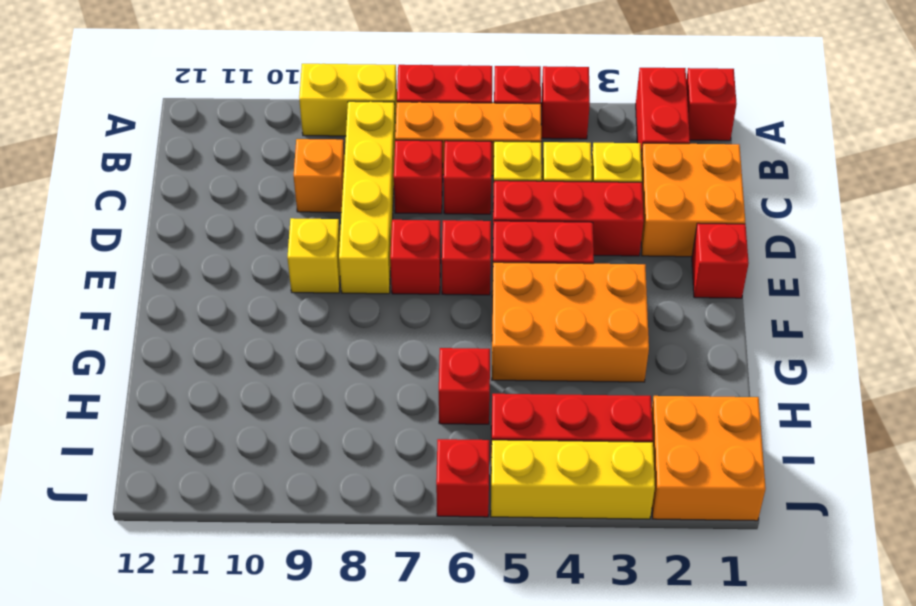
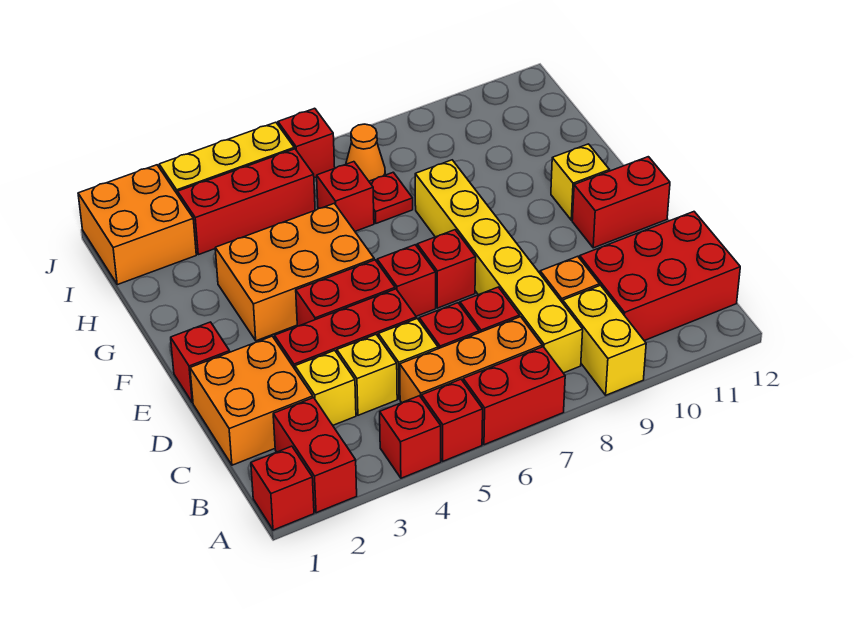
yellow brick A8:A9 level 1 -> yellow brick A9:B9 level 1
yellow brick B8:E8 level 1 -> yellow brick B8:G8 level 1
none -> red brick B10:C12 level 1
yellow brick E9 level 1 -> yellow brick F11 level 1
none -> red brick E11:E12 level 1
none -> red plate H7 level 1
none -> orange cone I7 level 1

